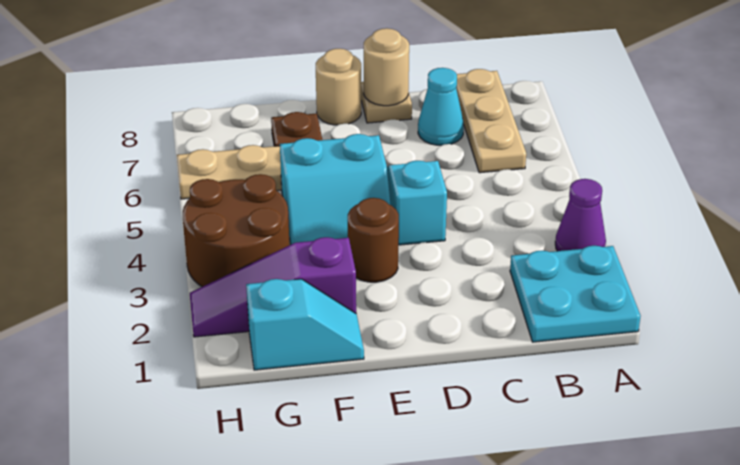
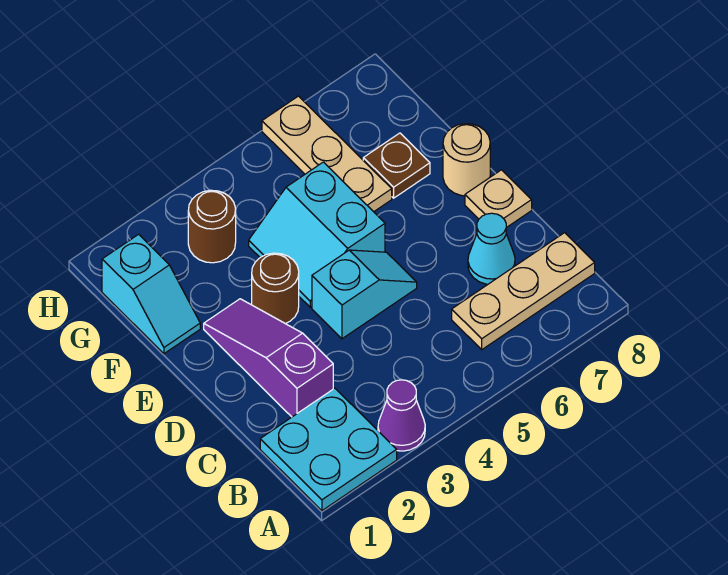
tan round brick D8 level 2 -> none
purple slope F2:H2 level 1 top F -> purple slope C2:E2 level 1 top C
brown round brick G3:H4 level 1 -> brown round brick G3 level 1

